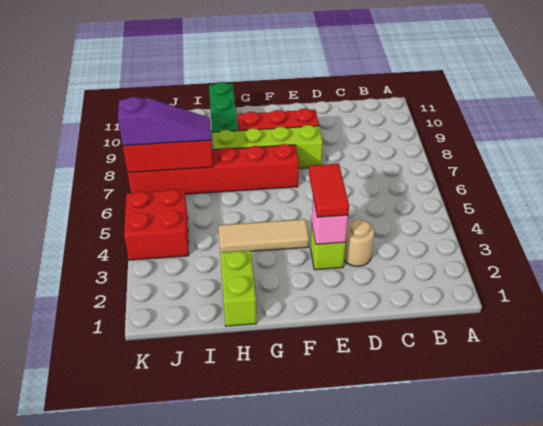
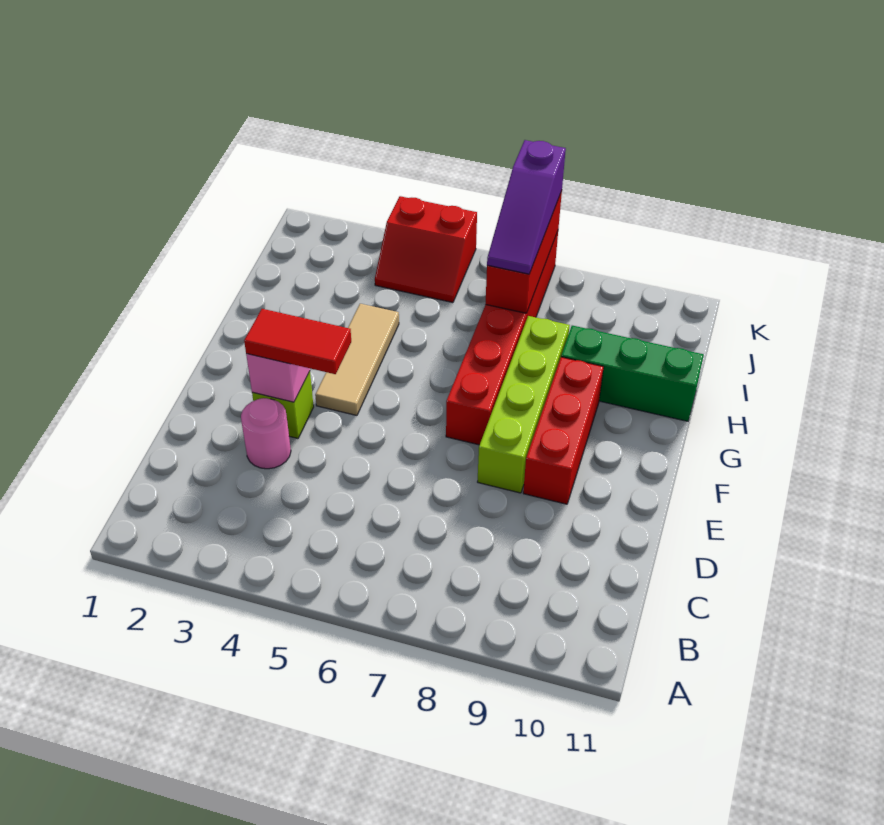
tan round brick D3 level 1 -> pink round brick D3 level 1
lime brick H1:H2 level 1 -> none
red brick J4:K5 level 1 -> red slope J4:K5 level 1 top K

